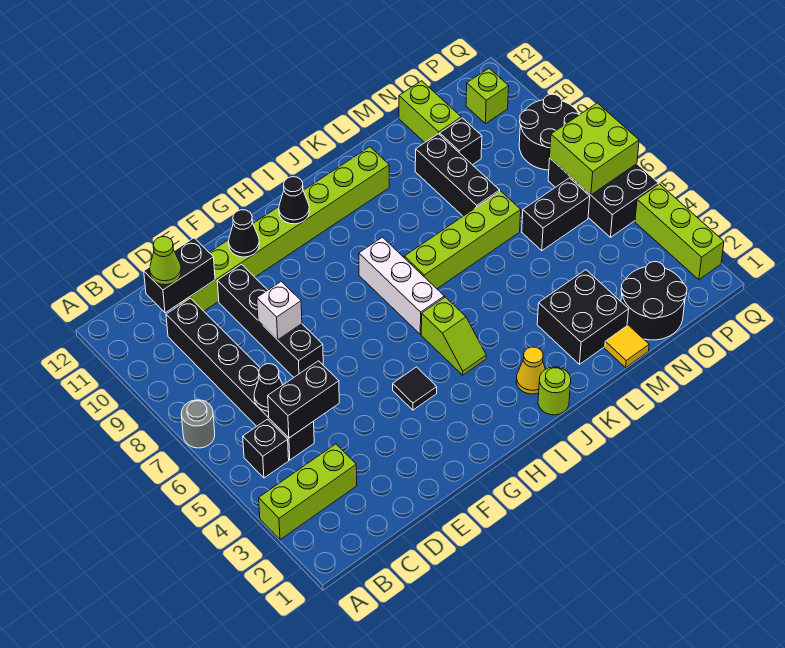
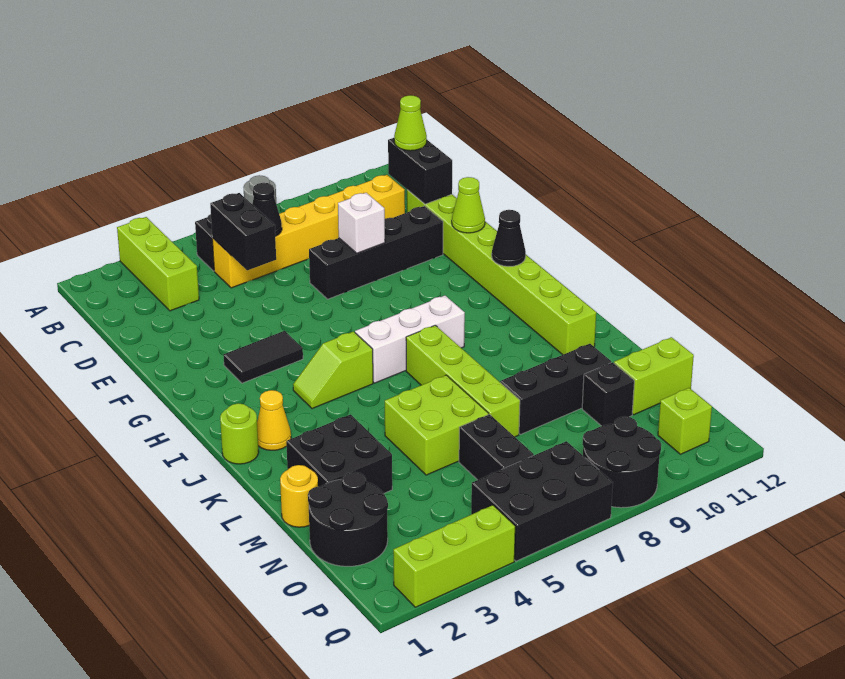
black brick C5:C10 level 1 -> yellow brick C5:C10 level 1
black cone F11 level 2 -> lime cone F11 level 2
black tile G4 level 1 -> black tile G3:G4 level 1
yellow tile M1 level 1 -> yellow round brick M1 level 1
lime brick P6:Q7 level 2 -> lime brick L5:M6 level 1

